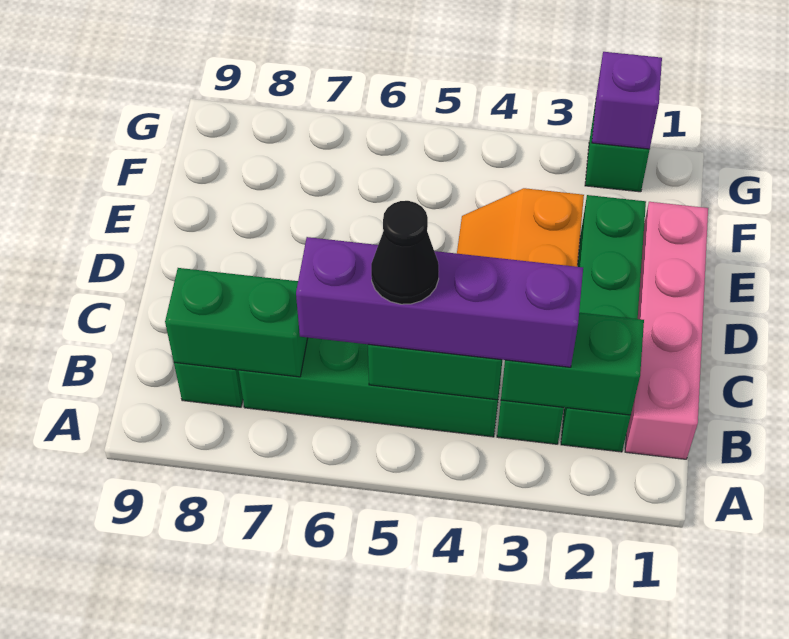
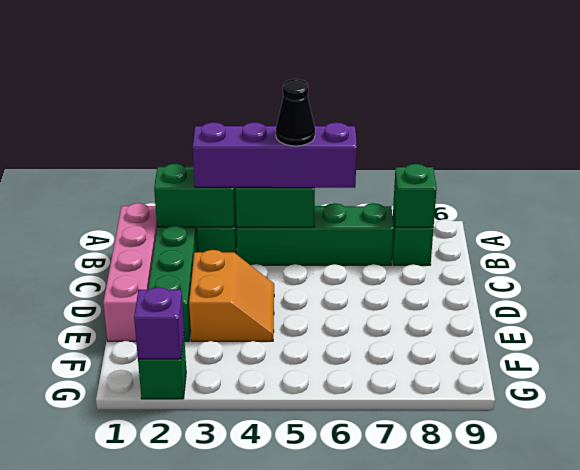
green brick B7:B8 level 2 -> green brick B8 level 2

